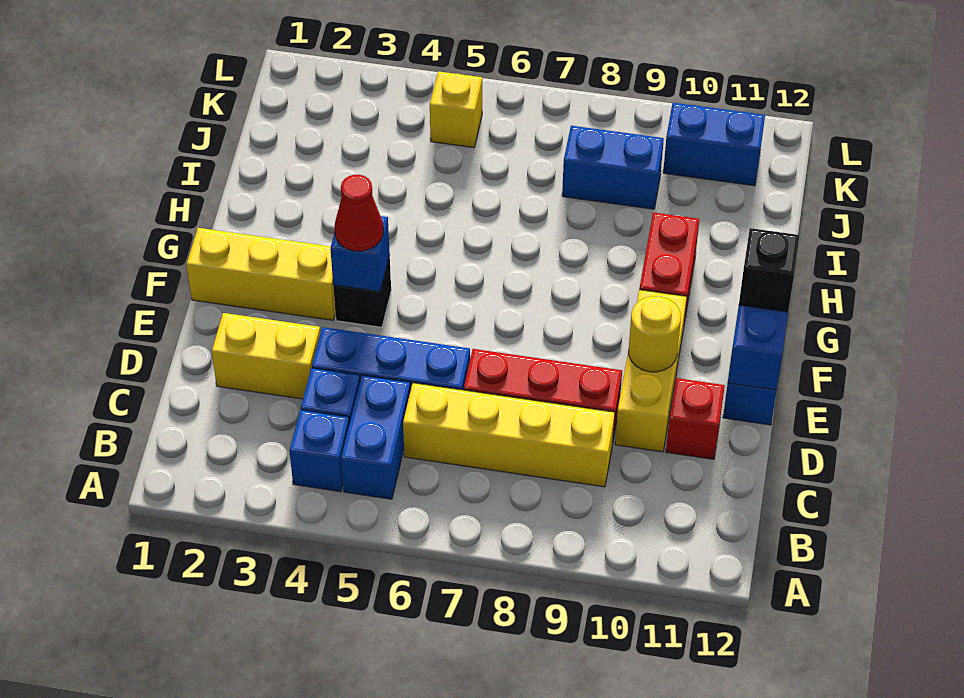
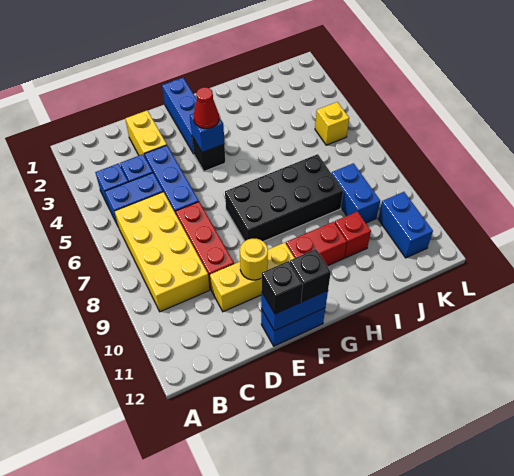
yellow brick C6:C9 level 1 -> yellow brick B6:C9 level 1
red brick D11 level 1 -> red brick I10 level 1
none -> black brick E12 level 3
yellow brick F1:F3 level 1 -> blue brick F1:F3 level 1
none -> black brick F7:I8 level 1

